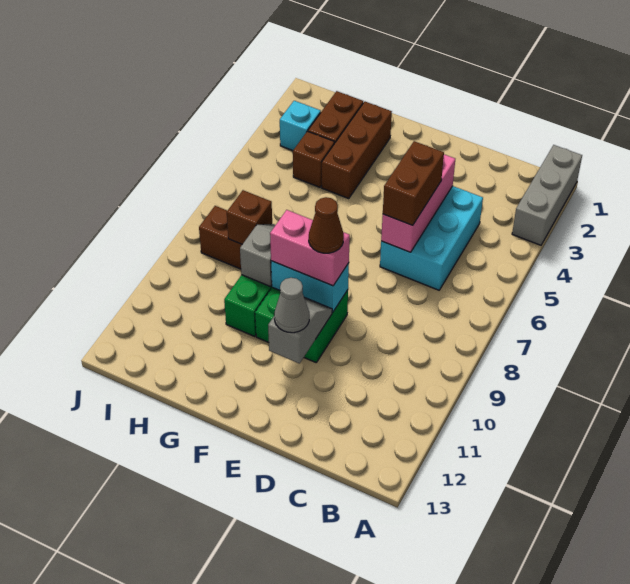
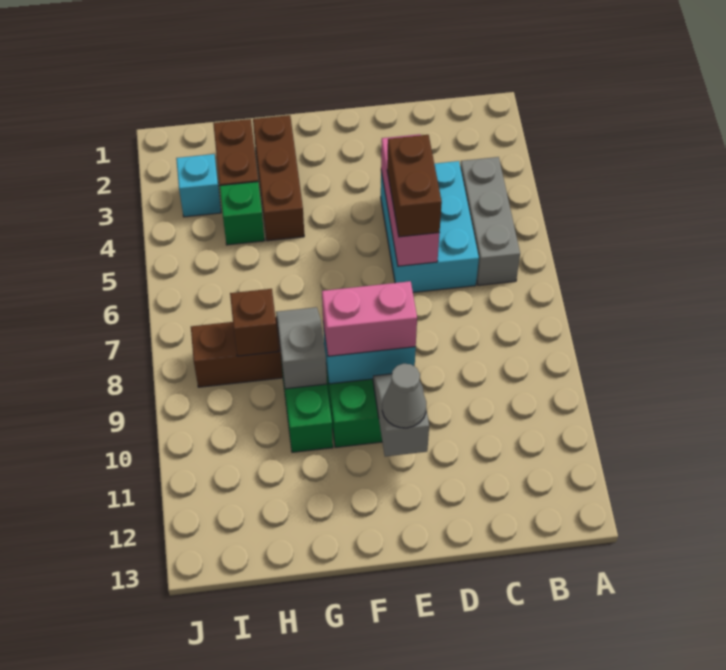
grey brick A1:A3 level 1 -> grey brick B4:B6 level 1
brown cone E9 level 4 -> none
brown brick H4 level 1 -> green brick H4 level 1

